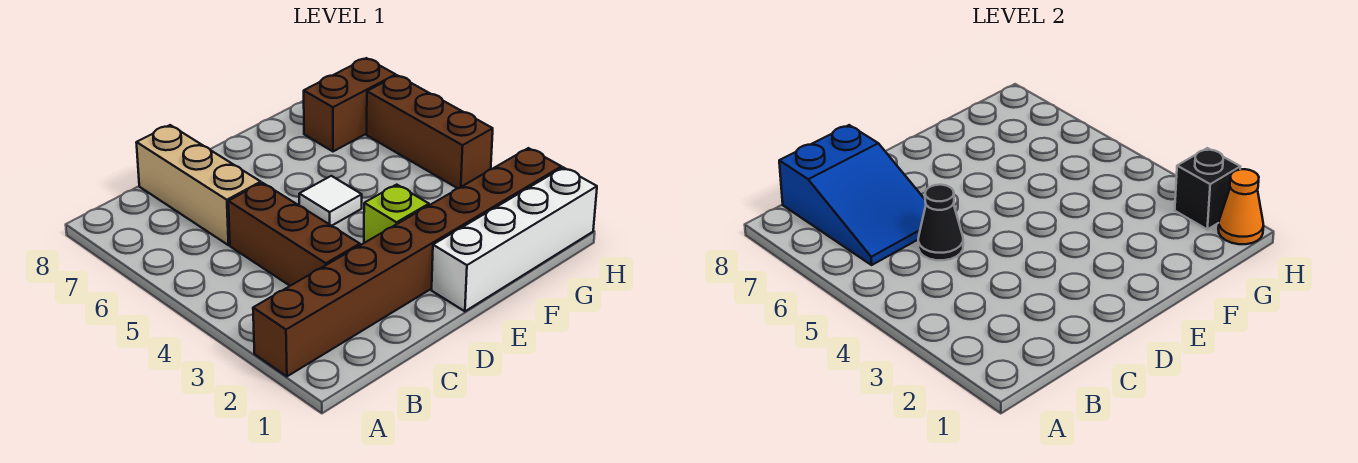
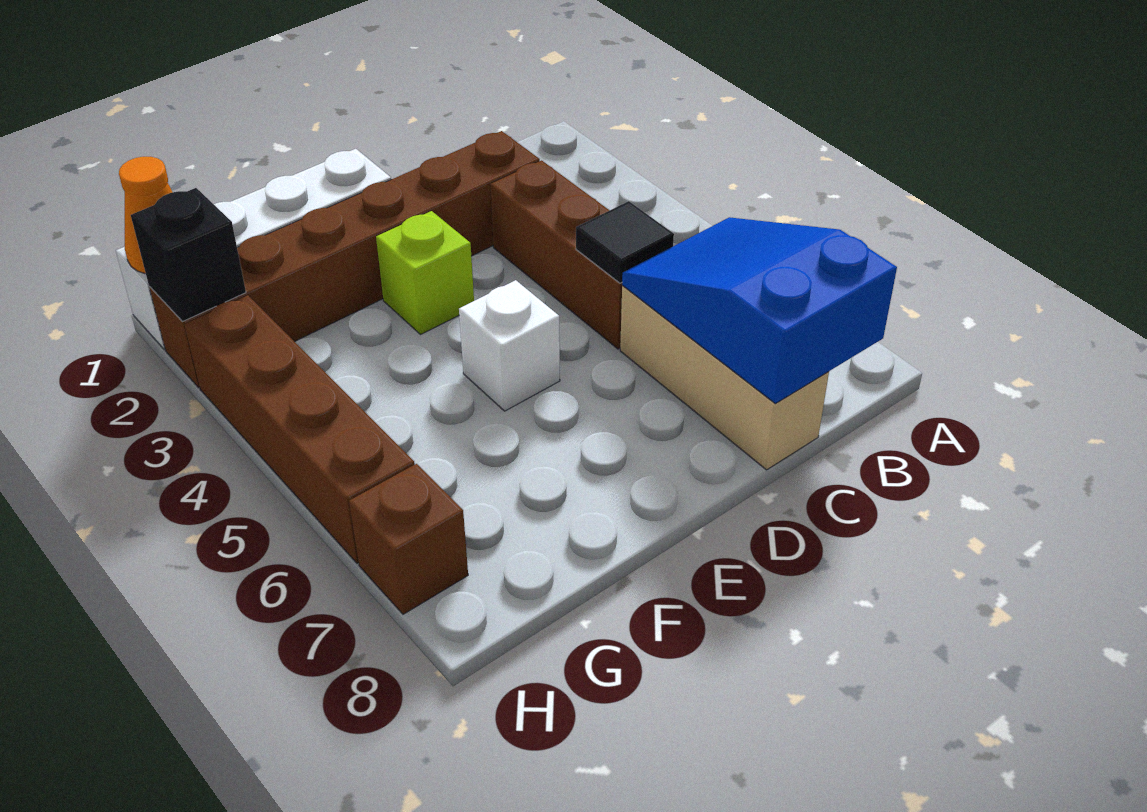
brown brick A2:H2 level 1 -> brown brick C2:H2 level 1
black cone C5 level 2 -> black tile C5 level 2
white tile E5 level 1 -> white brick E5 level 1
brown brick G7:H7 level 1 -> brown brick H7 level 1
brown brick H4:H6 level 1 -> brown brick H3:H6 level 1

